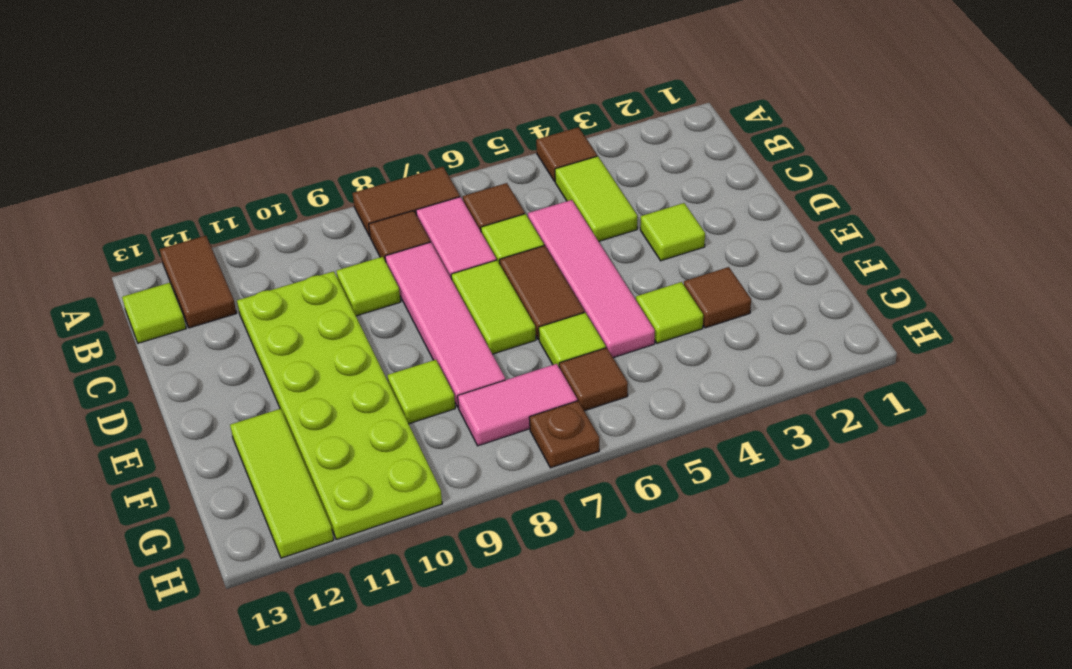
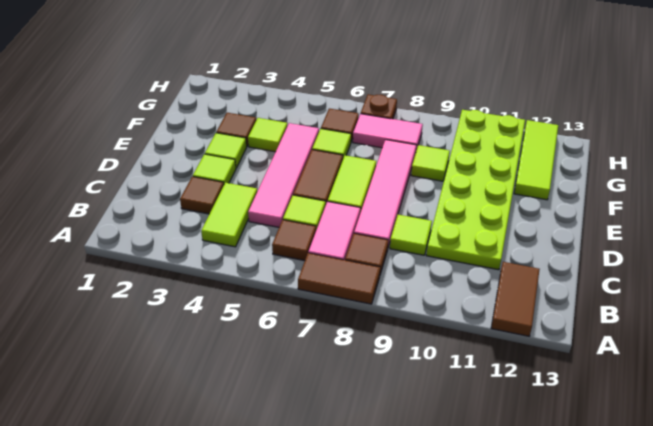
brown tile A4 level 1 -> brown tile C3 level 1
lime tile B13 level 1 -> lime tile E3 level 1

